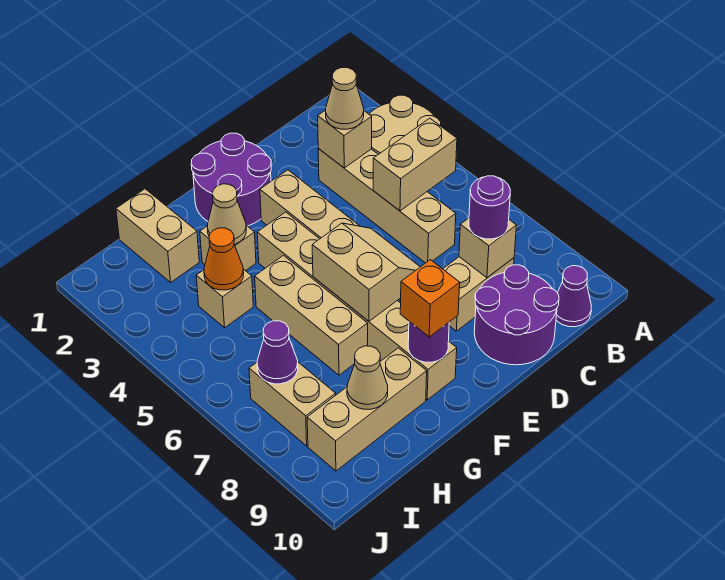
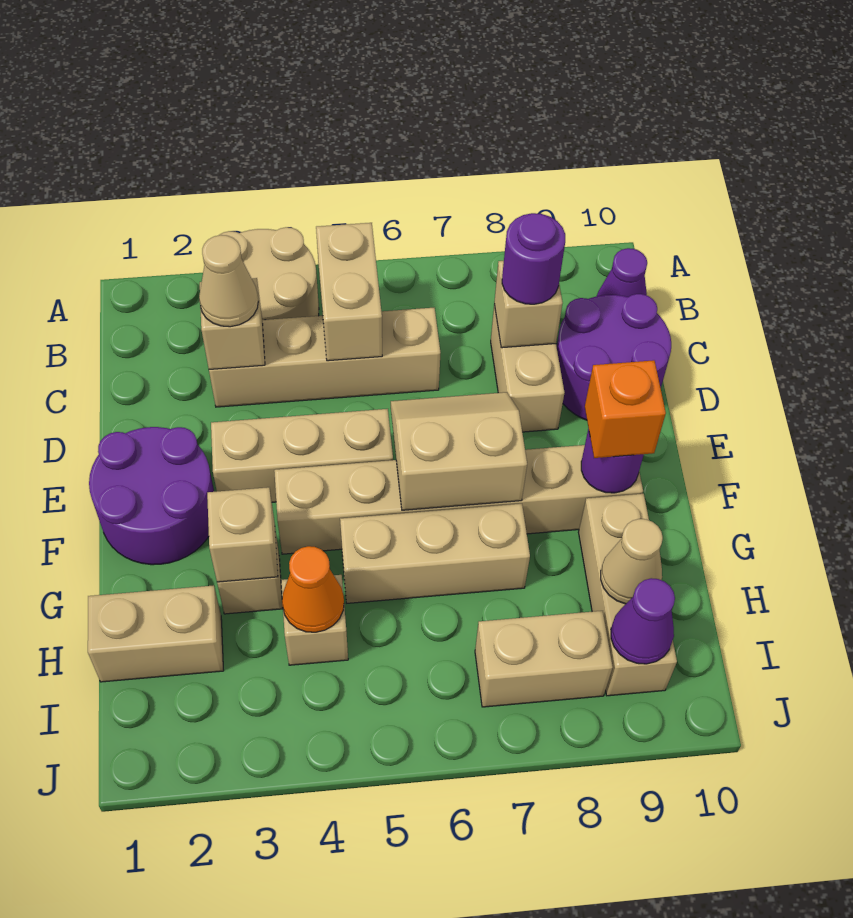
tan cone G3 level 2 -> tan brick G3 level 2
purple cone I7 level 2 -> purple cone I9 level 2

